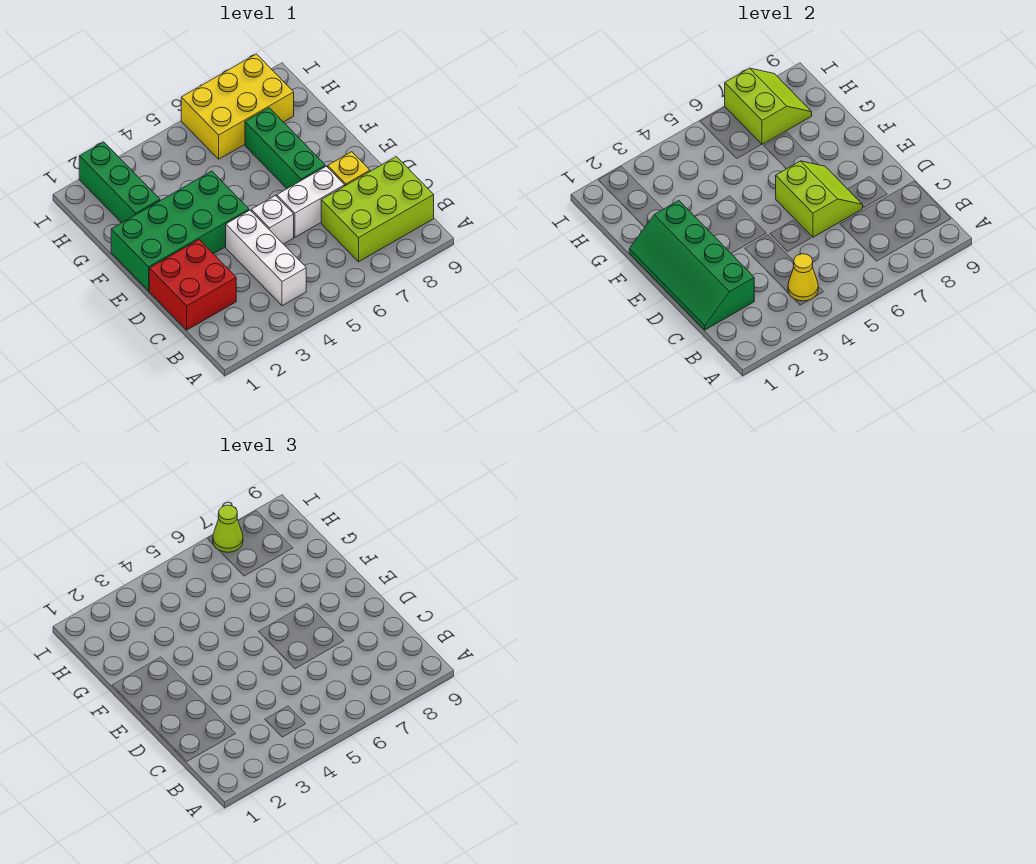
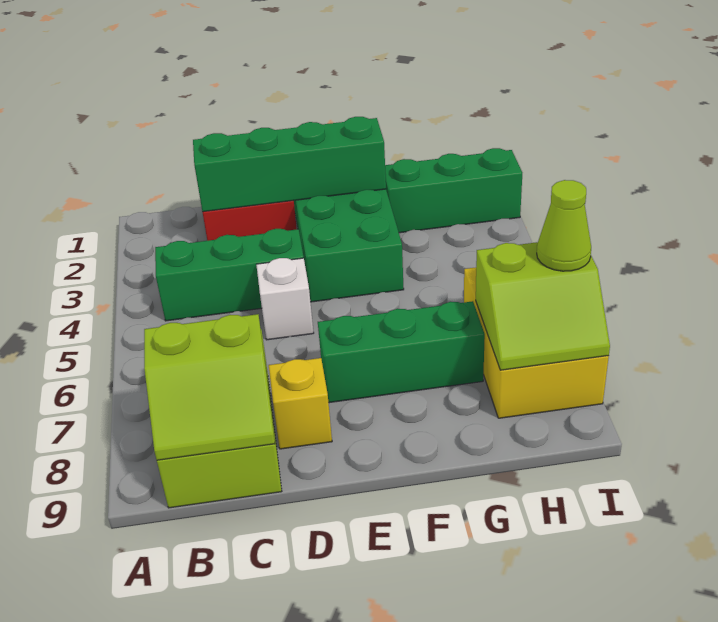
white brick B4:D4 level 1 -> green brick B4:D4 level 1
yellow cone B4 level 2 -> none
white brick D6:D7 level 1 -> none
lime slope D6:E7 level 2 top 6 -> lime slope B8:C9 level 2 top 8

